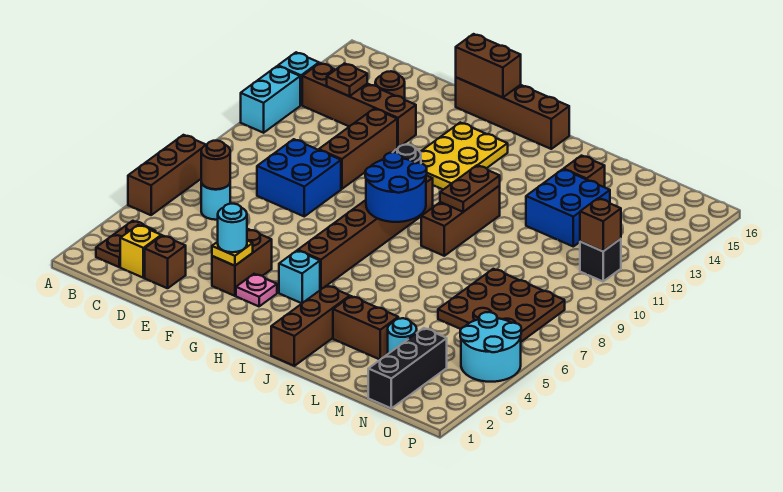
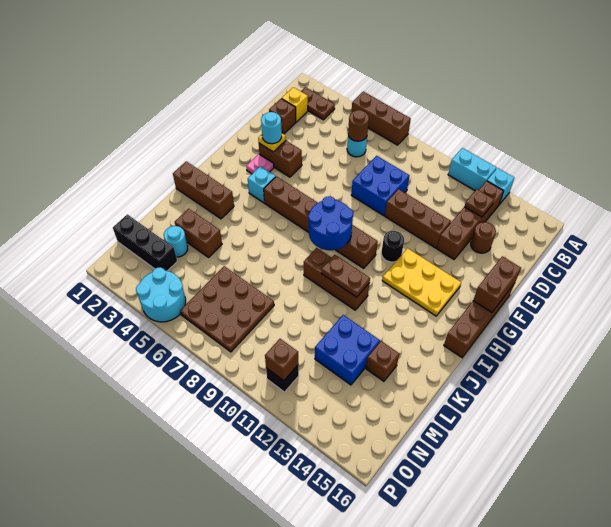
brown brick K3:L3 level 1 -> brown brick L3:L4 level 1

